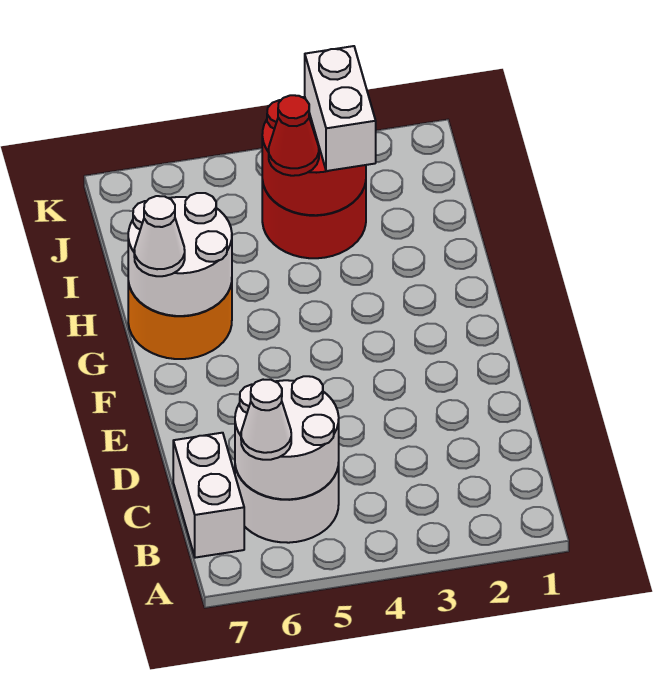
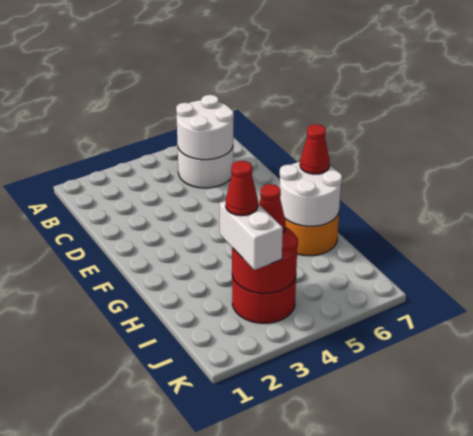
white cone B6 level 3 -> none
white brick B7:C7 level 1 -> none
white cone G7 level 3 -> red cone G7 level 3
none -> red cone I3 level 4

